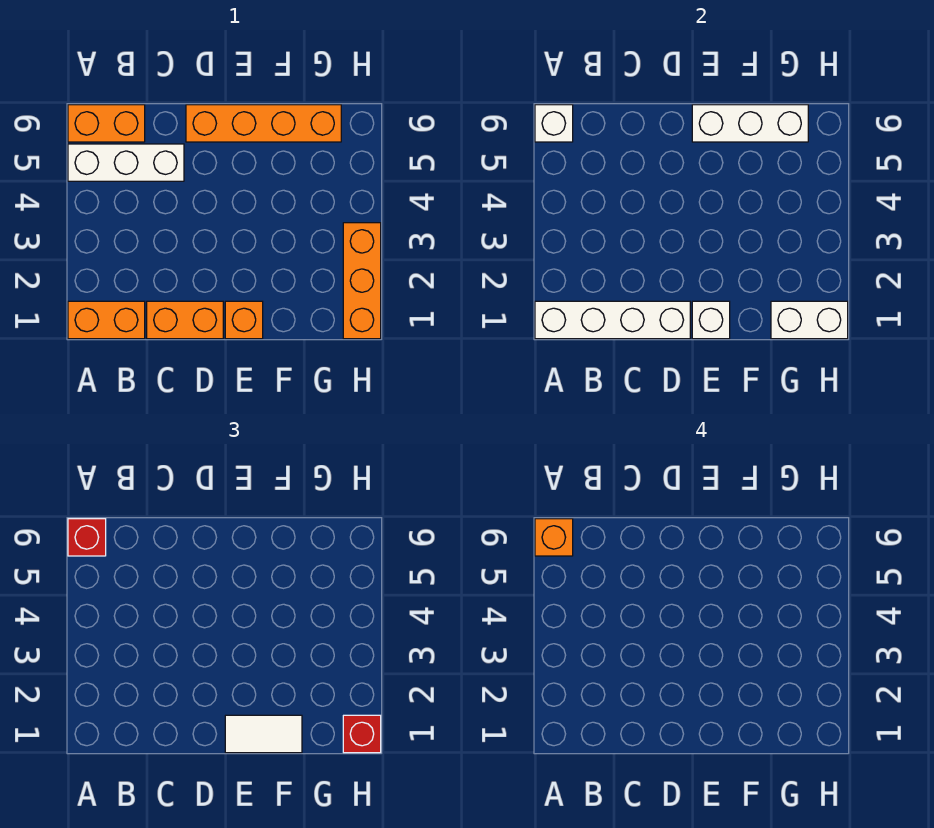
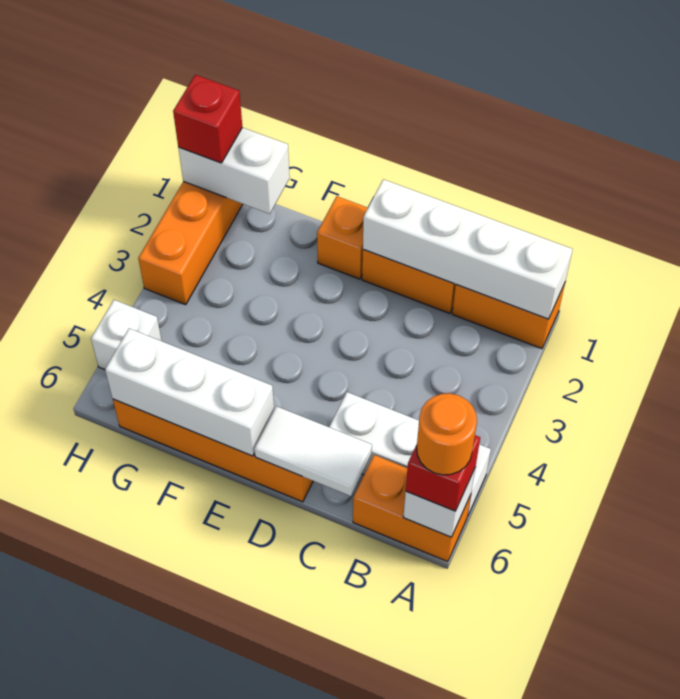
orange brick A6 level 4 -> orange round brick A6 level 4
white brick E1 level 2 -> white brick H5 level 1
white tile E1:F1 level 3 -> white tile C6:D6 level 2

